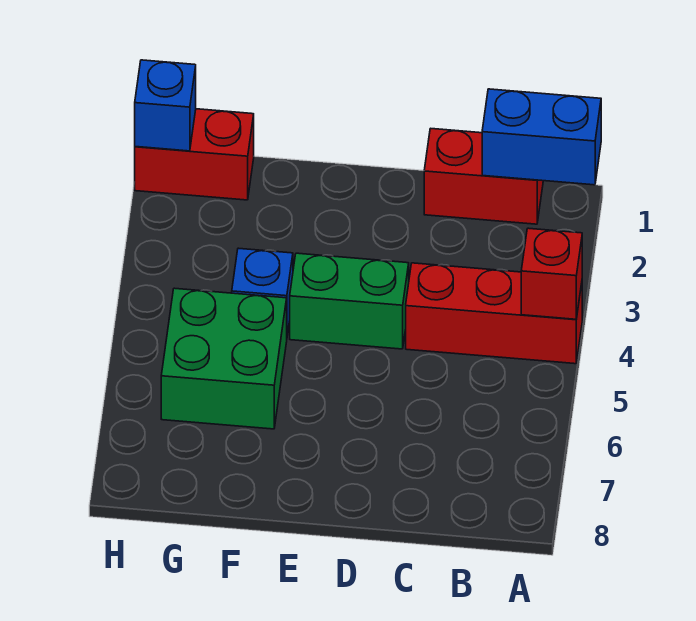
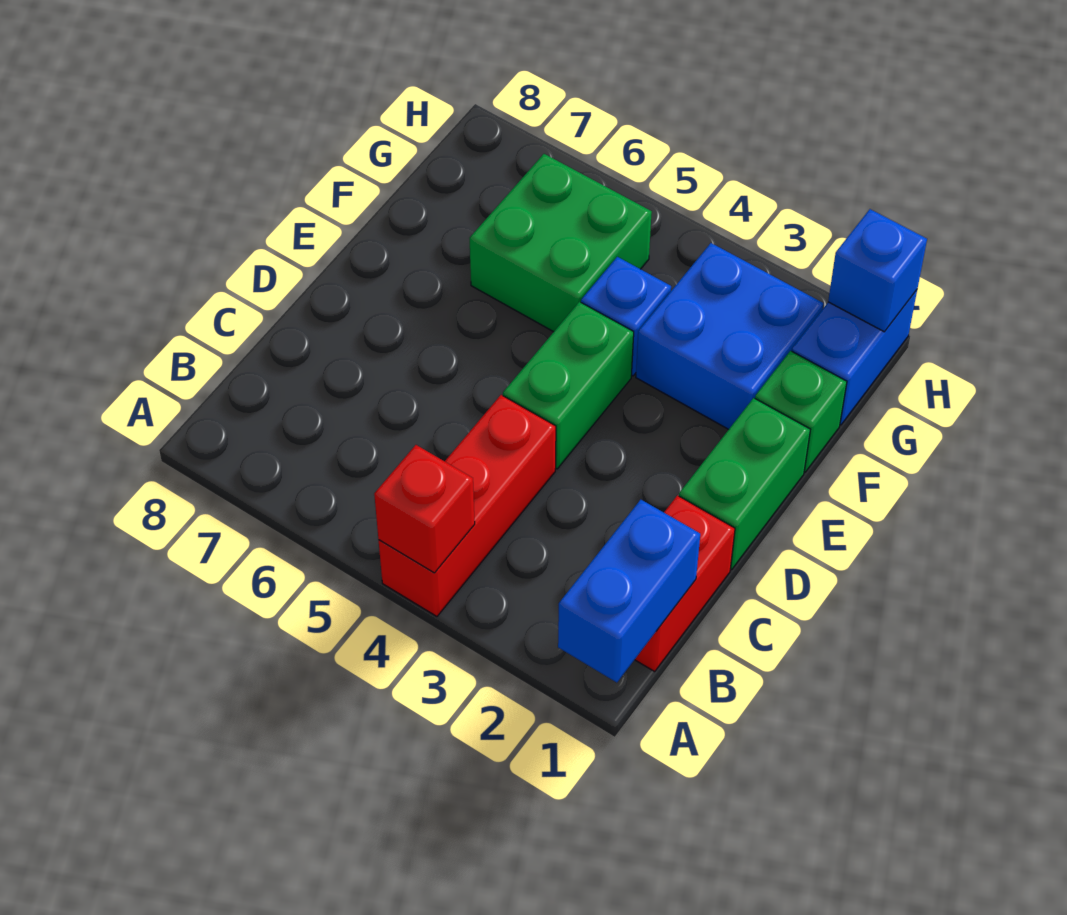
none -> green brick D1:E1 level 1
none -> green brick F1 level 1
none -> blue brick F2:G3 level 1
red brick G1:H1 level 1 -> blue brick G1:H1 level 1

